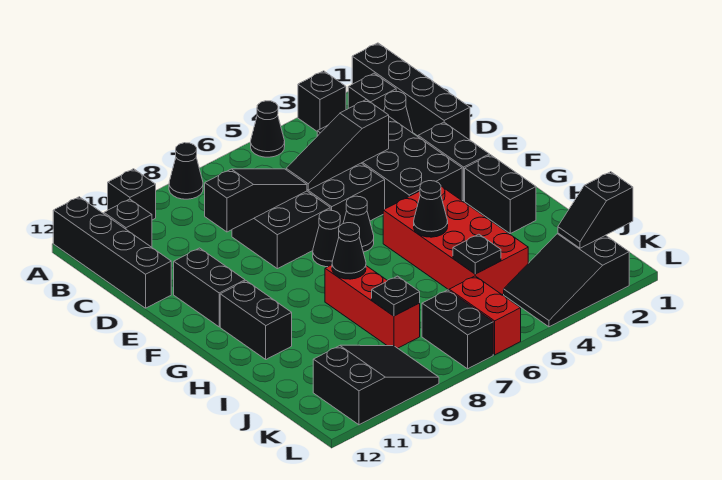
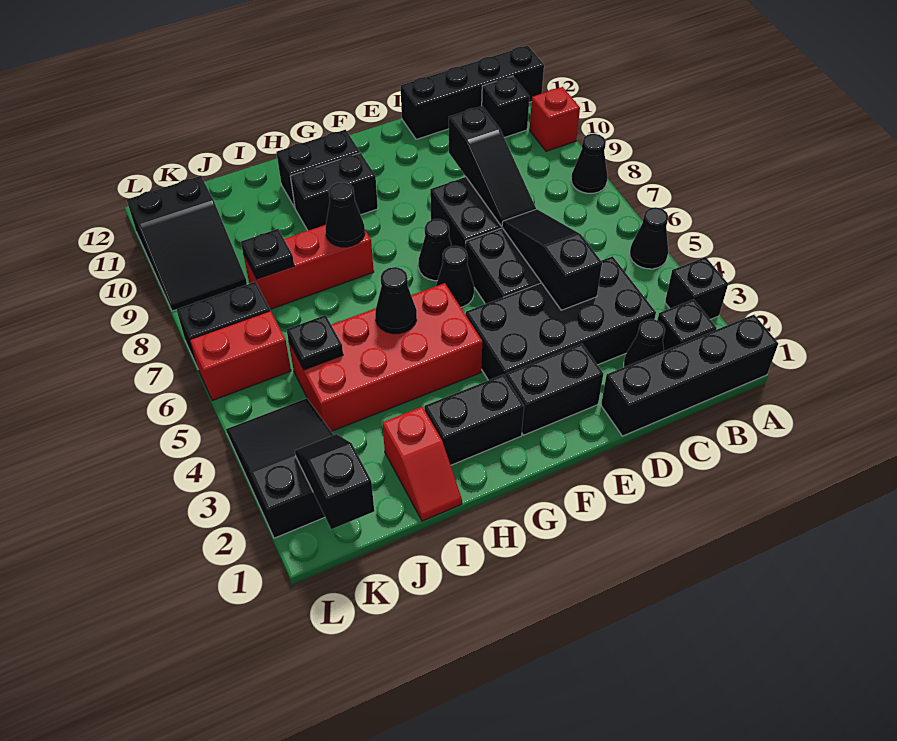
black brick A10 level 1 -> red brick A10 level 1
black brick E11:F11 level 1 -> black brick G10:H10 level 1
none -> red slope I1:I2 level 1 top 2

